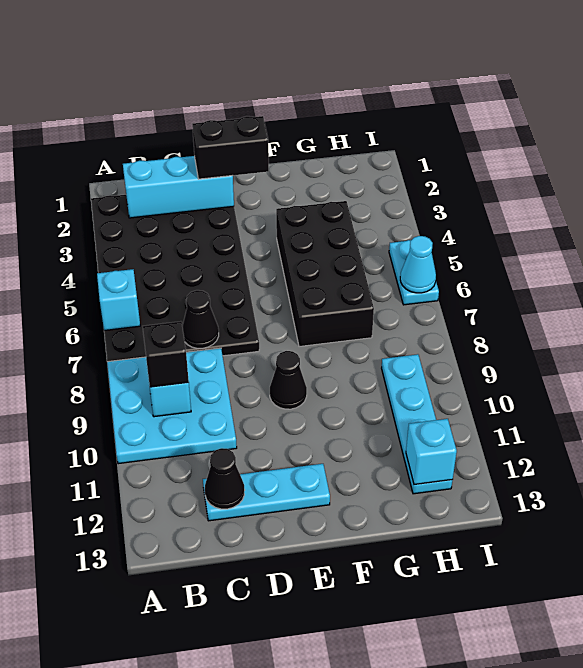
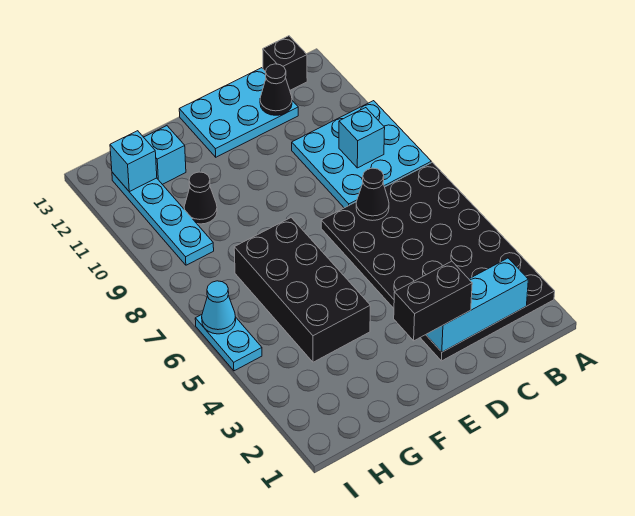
cyan brick A6 level 2 -> cyan brick G12 level 1
black brick B9 level 3 -> black brick B13 level 1
cyan plate C12:E12 level 1 -> cyan plate C12:E13 level 1
black cone E9 level 1 -> black cone G10 level 1

